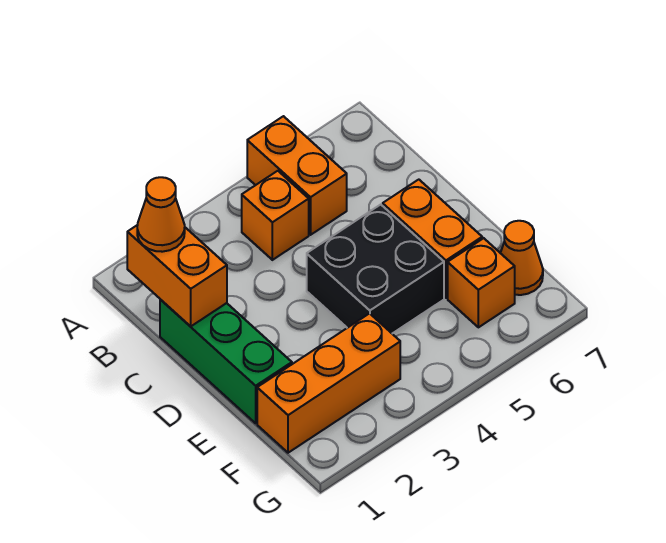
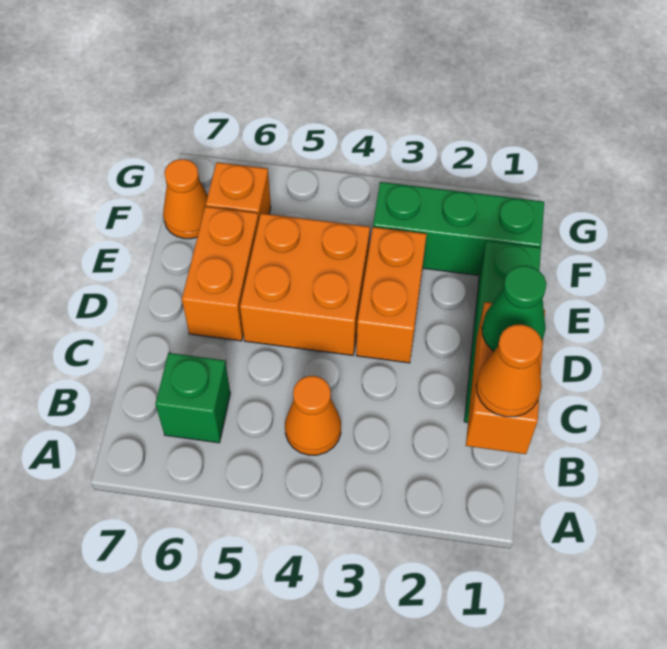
orange brick A5:B5 level 1 -> orange brick D3:E3 level 1
orange brick B4 level 1 -> orange cone B4 level 1
none -> green brick B6 level 1
none -> green cone C1 level 3
black brick D4:E5 level 1 -> orange brick D4:E5 level 1
orange brick F1:F3 level 1 -> green brick F1:F3 level 1

